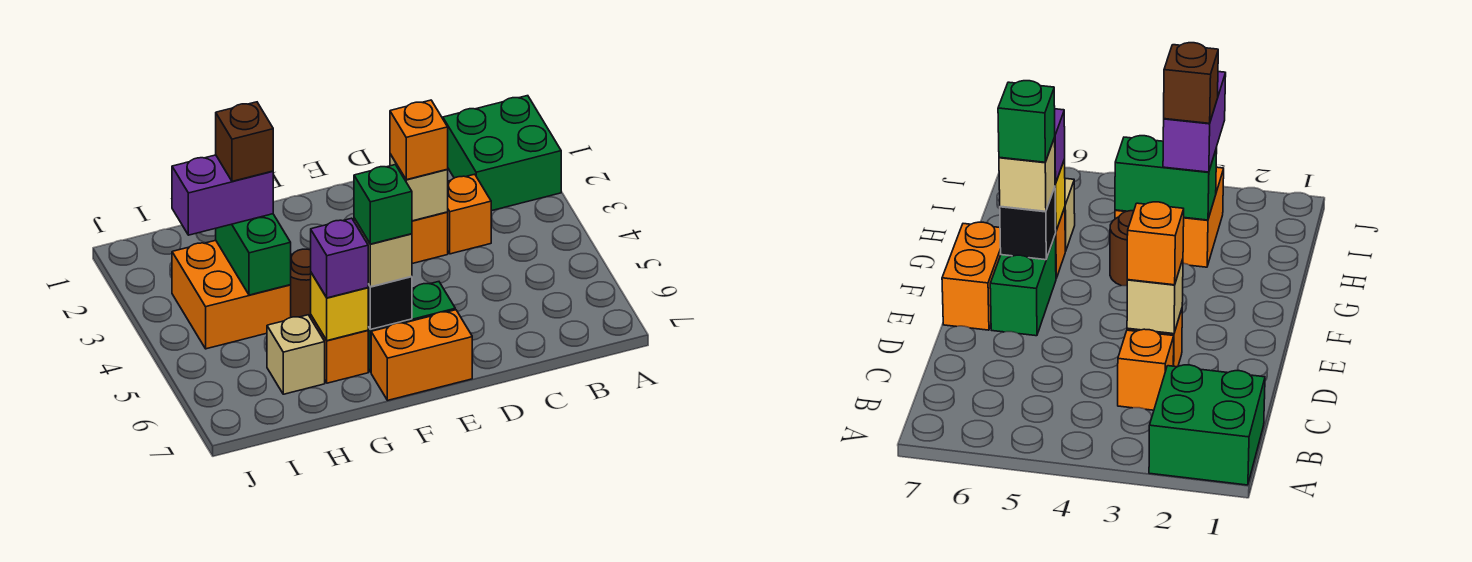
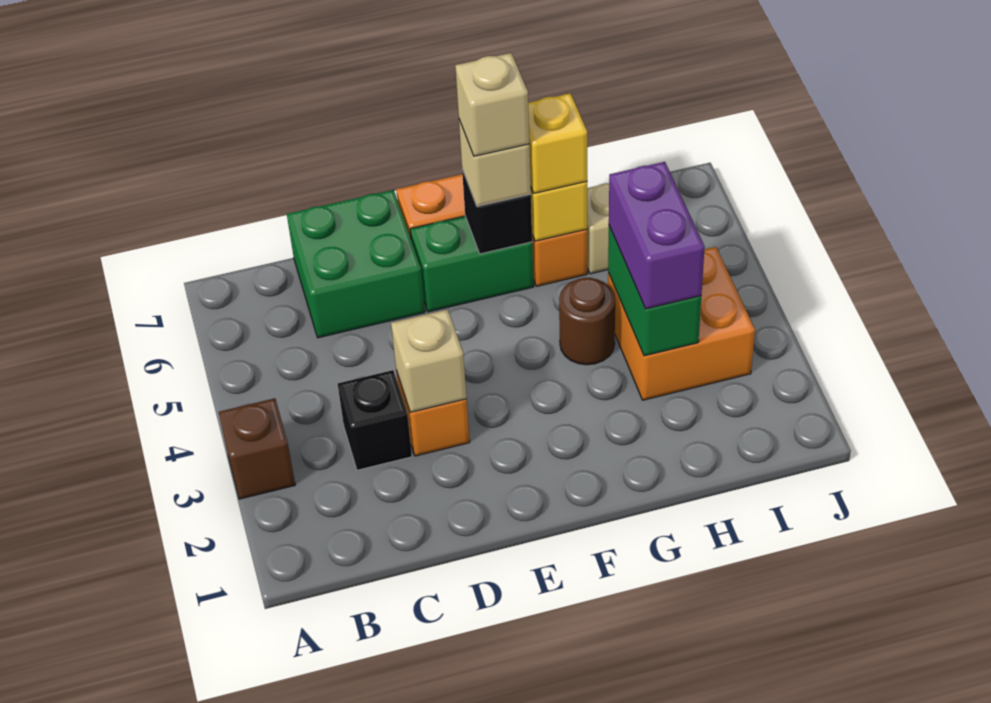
green brick A1:B2 level 1 -> green brick C6:D7 level 1
orange brick C3 level 1 -> black brick C3 level 1
orange brick D3 level 3 -> none
green brick F6 level 4 -> tan brick F6 level 4
purple brick G6 level 3 -> yellow brick G6 level 3
purple brick H3:I3 level 3 -> purple brick H3:H4 level 3
brown brick H3 level 4 -> brown brick A3 level 1

